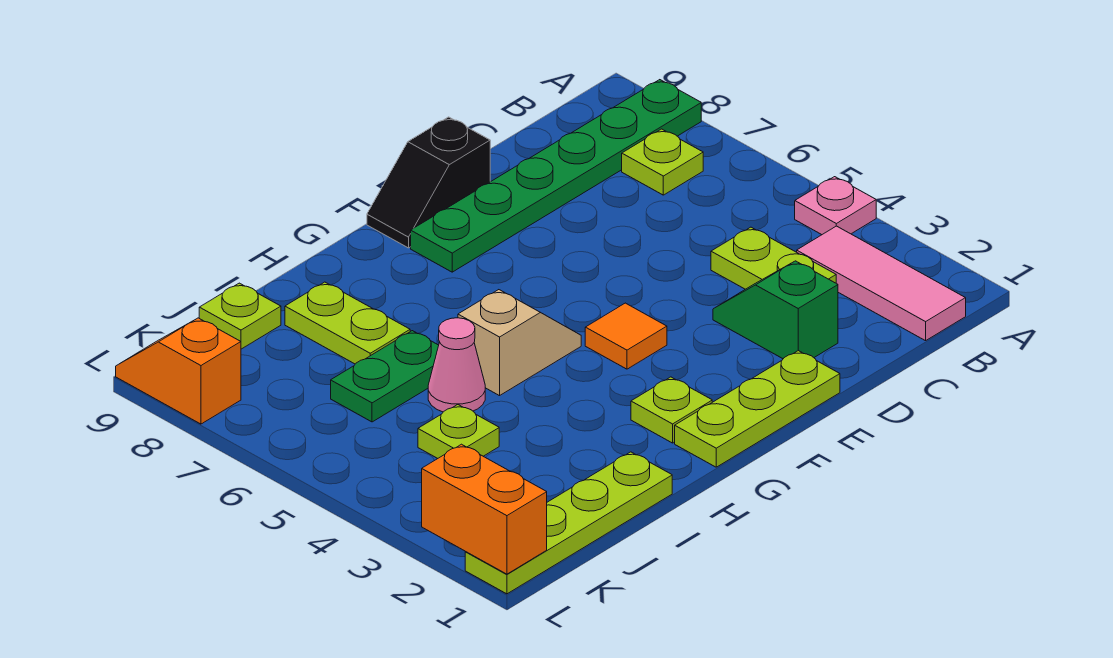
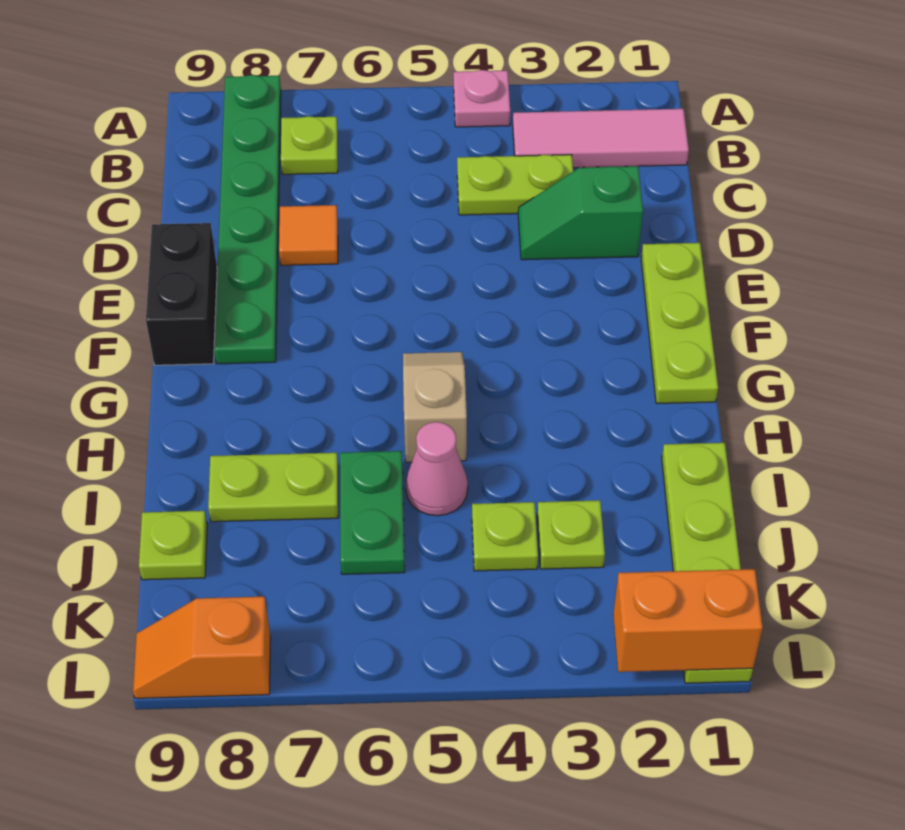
black slope E9:F9 level 1 top E -> black brick E9:F9 level 1
orange tile F4 level 1 -> orange tile D7 level 1
lime plate G2 level 1 -> lime plate J3 level 1

